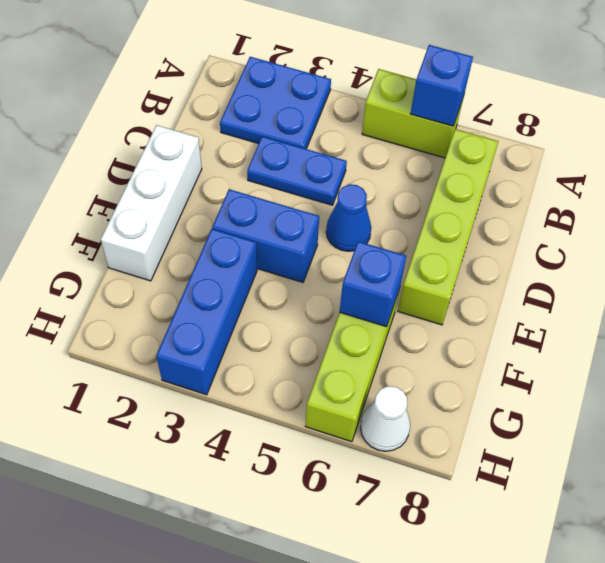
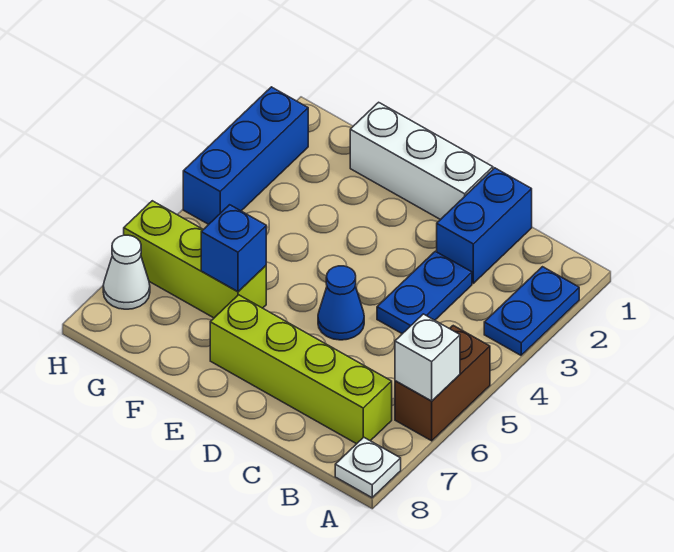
blue plate A2:B3 level 1 -> blue plate A2:A3 level 1
lime brick A5:A6 level 1 -> brown brick A5:A6 level 1
blue brick A6 level 2 -> white brick A6 level 2
none -> white plate A8 level 1
blue brick E3:E4 level 1 -> blue brick C1:C2 level 1
blue brick F3:H3 level 1 -> blue brick H2:H4 level 1

